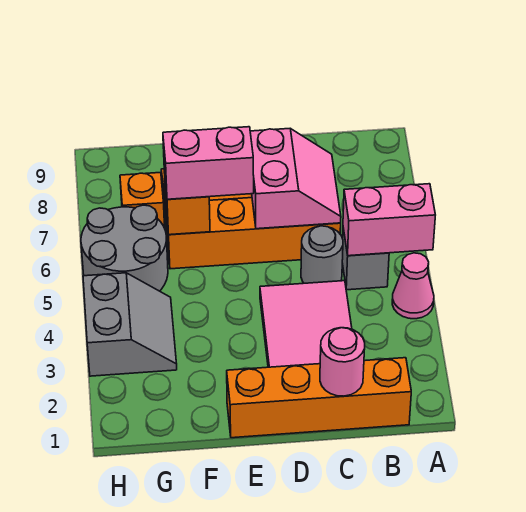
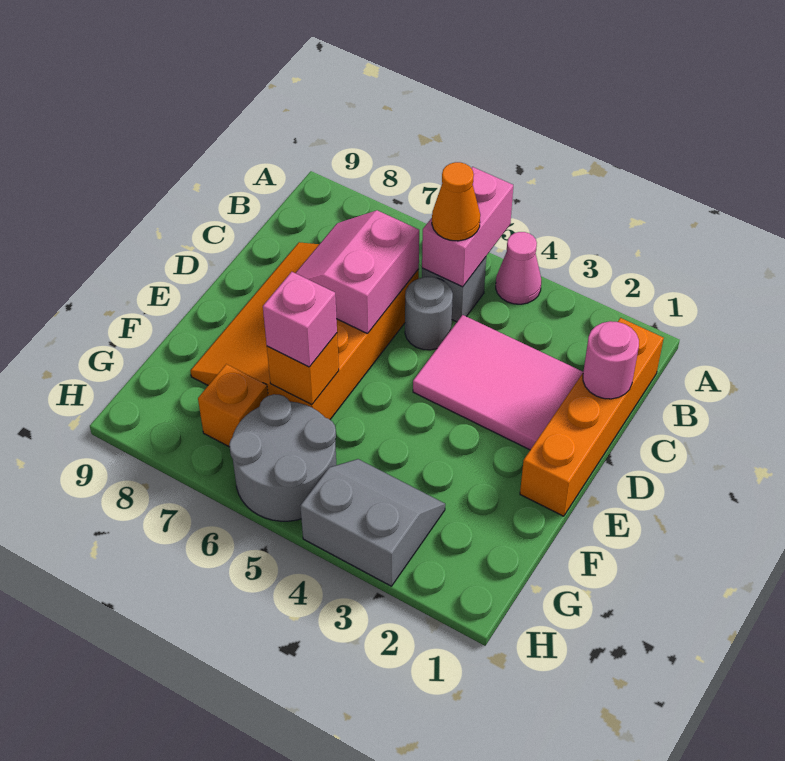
none -> orange cone B5 level 3
pink slope C6:D7 level 2 top D -> pink slope C6:D7 level 2 top 6
pink brick E6:F6 level 3 -> pink brick F6 level 3

